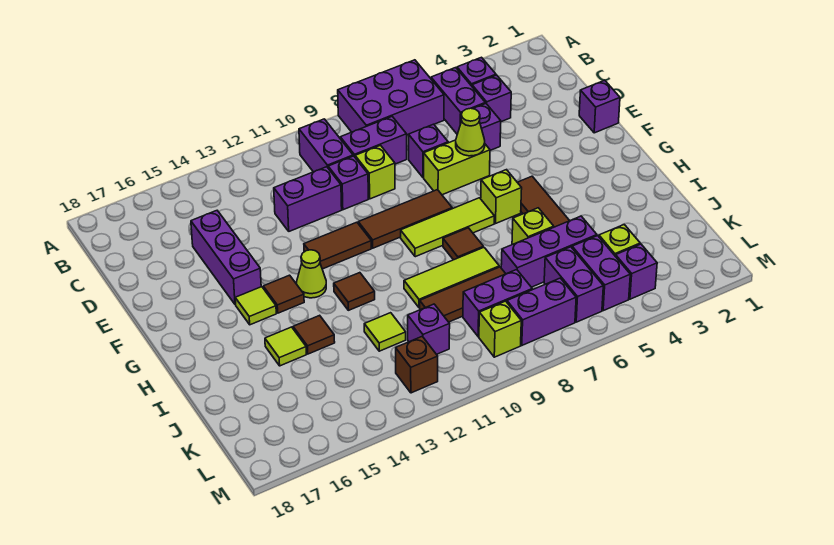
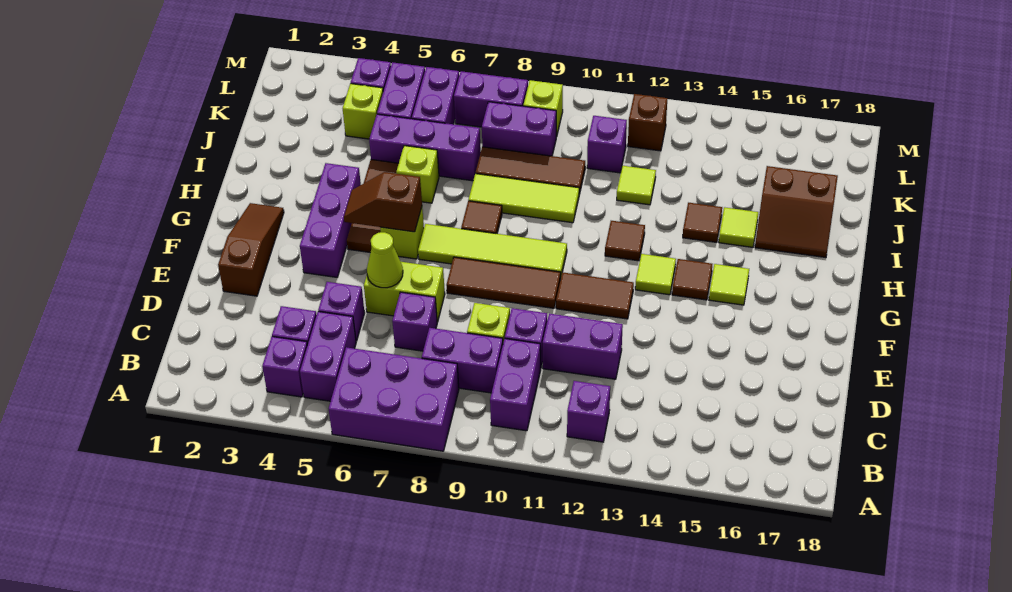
purple brick D15:F15 level 1 -> purple brick F4:H4 level 1
purple brick E1 level 1 -> purple brick B12 level 1
none -> brown slope E2:G2 level 1 top E
none -> brown slope G5:G6 level 2 top 6
lime tile G7:G9 level 1 -> lime tile G7:G10 level 1
lime cone G13 level 1 -> lime tile G13 level 1
none -> brown slope I16:J17 level 1 top J

